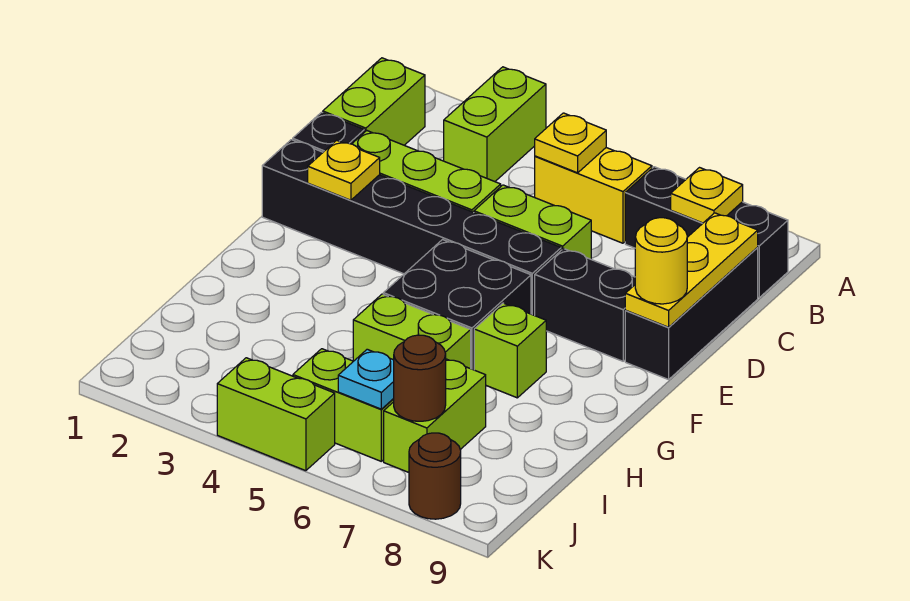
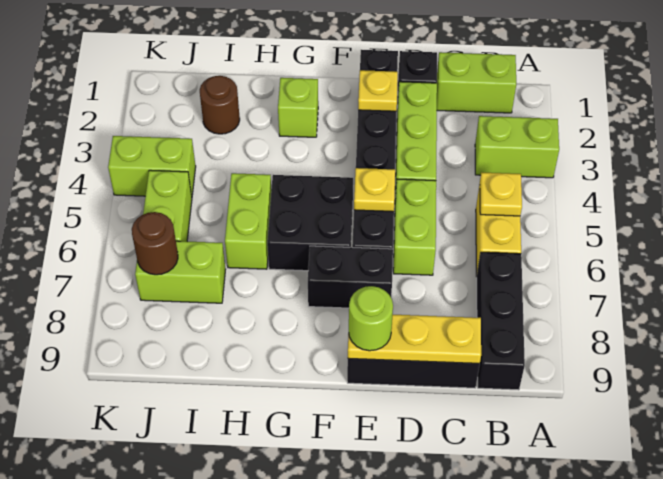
yellow plate B8 level 2 -> yellow plate E5 level 2
black brick E7:E8 level 1 -> black brick E7:F7 level 1
yellow round brick E9 level 3 -> lime round brick E9 level 3
lime brick G7 level 1 -> lime brick G2 level 1
cyan plate J6 level 2 -> none
lime brick K4:K5 level 1 -> lime brick J4:K4 level 1
brown round brick K8 level 1 -> brown round brick I2 level 1

